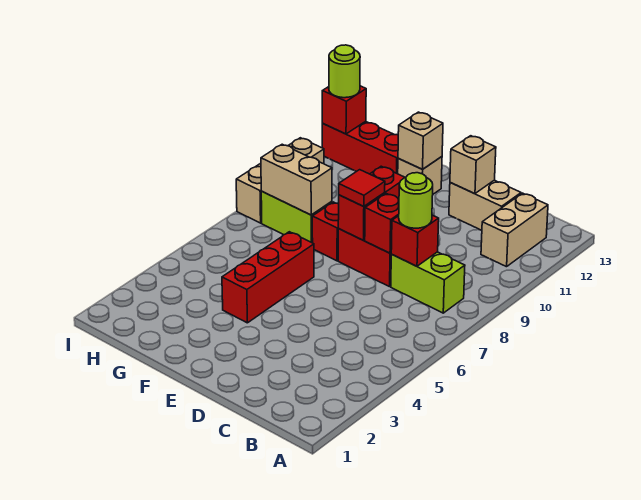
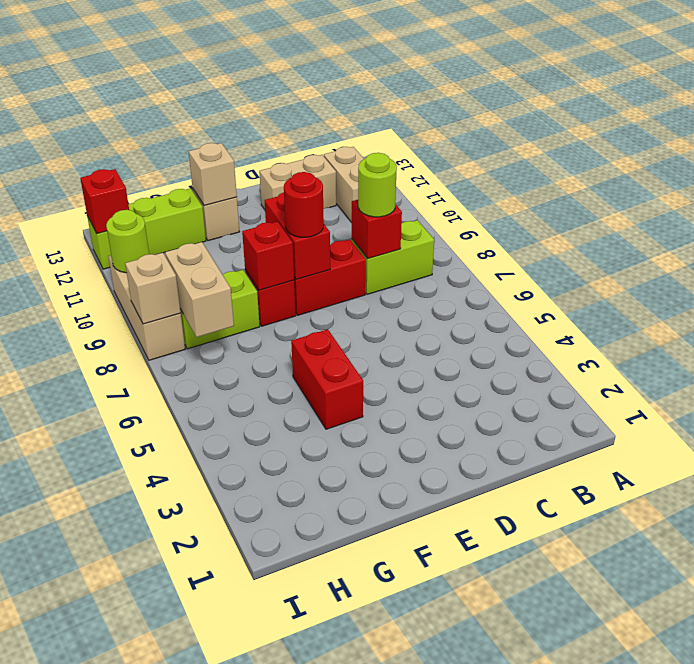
red brick D8 level 2 -> red brick F8 level 2
tan brick D12 level 2 -> tan brick I8 level 2
red tile E8 level 3 -> red round brick E8 level 3
red brick F4:F6 level 1 -> red brick F4:F5 level 1
tan brick G8:H8 level 2 -> tan brick H7:H8 level 2
red brick G12:I12 level 1 -> lime brick G12:I12 level 1
lime round brick I12 level 3 -> lime round brick I10 level 2

